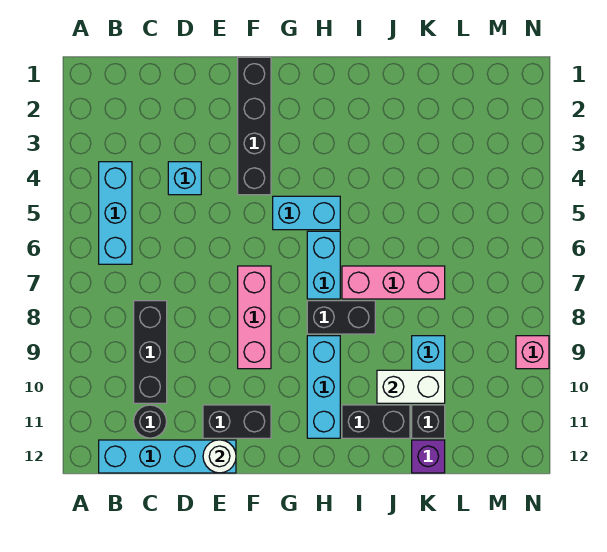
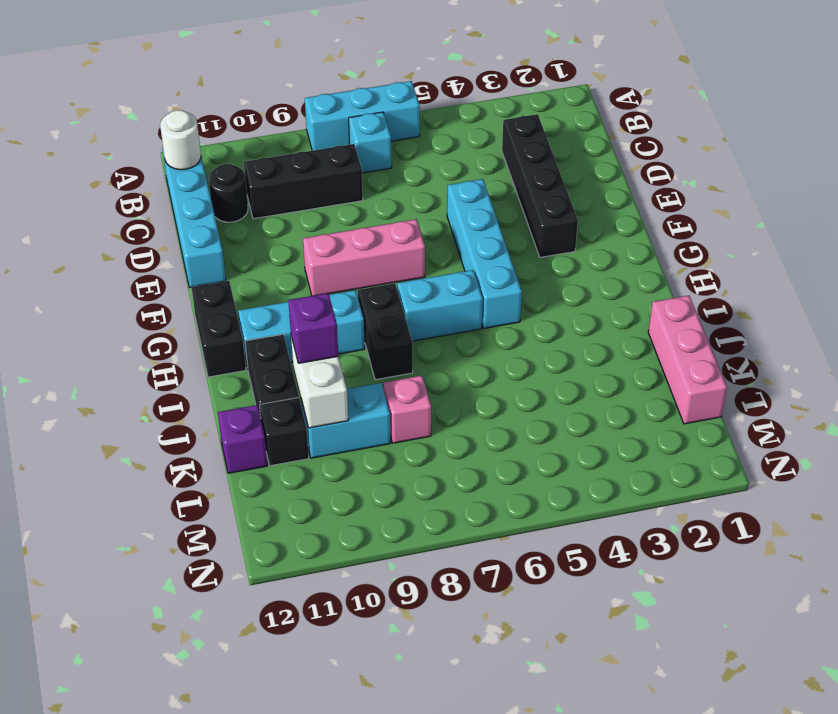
cyan brick B4:B6 level 1 -> cyan brick A6:A8 level 1
cyan brick D4 level 1 -> cyan brick B7 level 1
black brick E11:F11 level 1 -> black brick G12:H12 level 1
white round brick E12 level 2 -> white round brick B12 level 2
black brick F1:F4 level 1 -> black brick C3:F3 level 1
cyan brick G5:H5 level 1 -> cyan brick E5:H5 level 1
pink brick I7:K7 level 1 -> pink brick J1:L1 level 1
none -> purple brick J10 level 3
pink brick N9 level 1 -> pink brick K8 level 1

